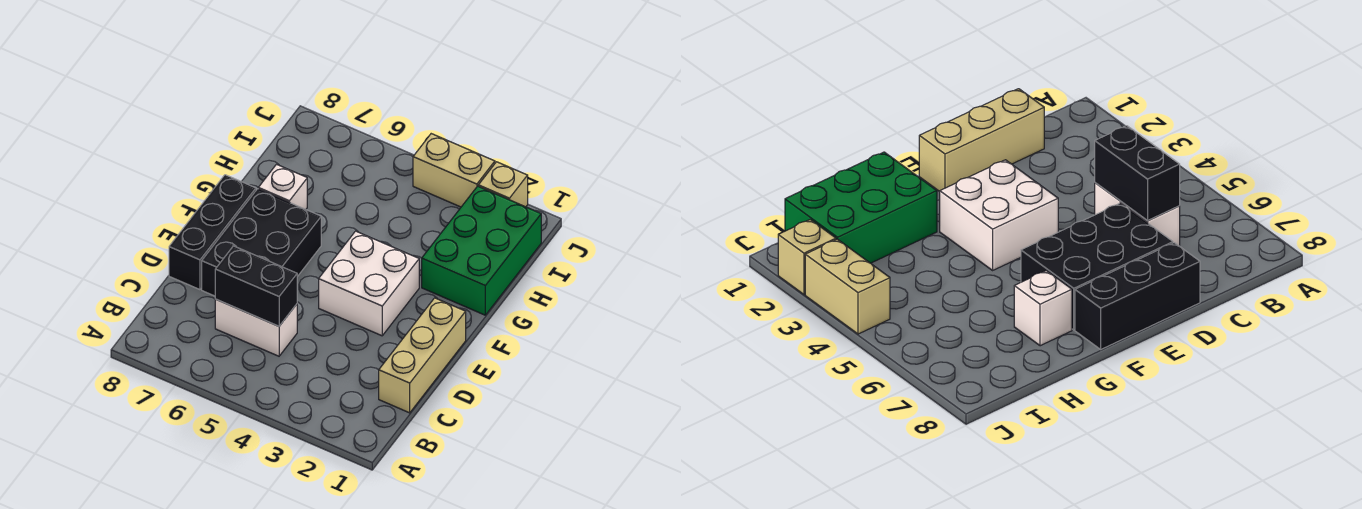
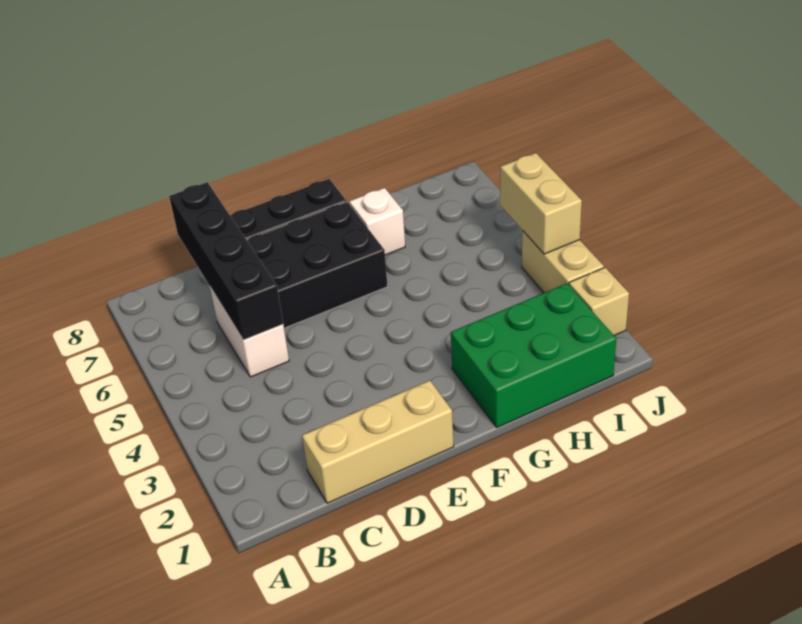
black brick C5:C6 level 2 -> black brick C5:C8 level 2
white brick E3:F4 level 1 -> none
none -> tan brick J4:J5 level 2

